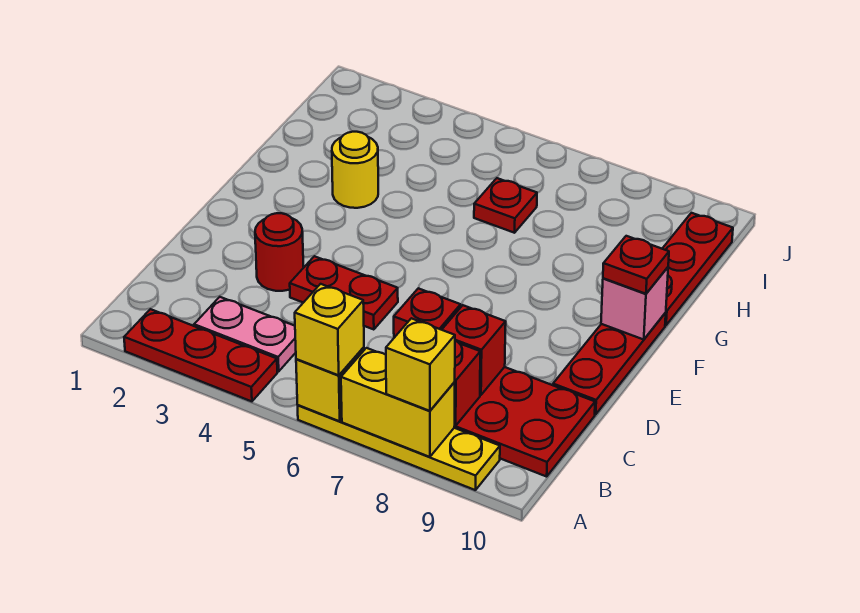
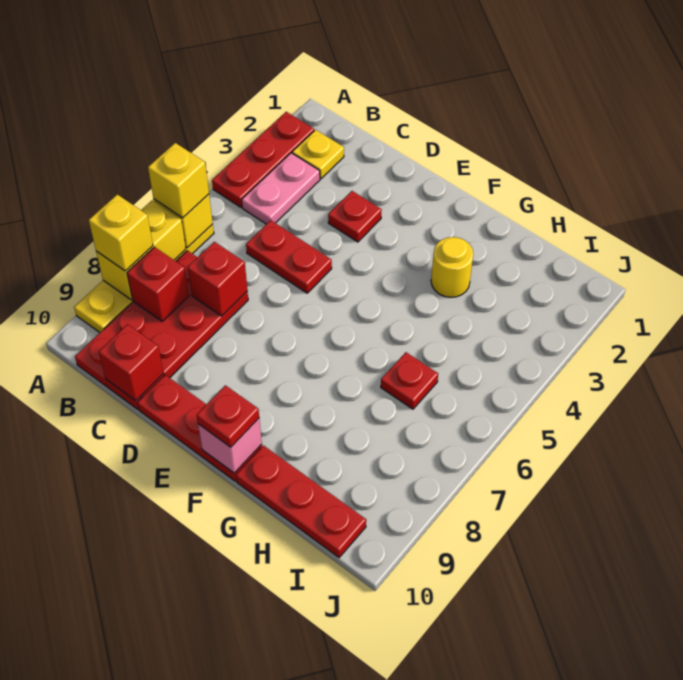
none -> yellow plate B2 level 1
red brick C8 level 2 -> red brick C10 level 2
red round brick D3 level 1 -> red plate D3 level 1
red plate D4:D5 level 1 -> red plate C5:D5 level 1

